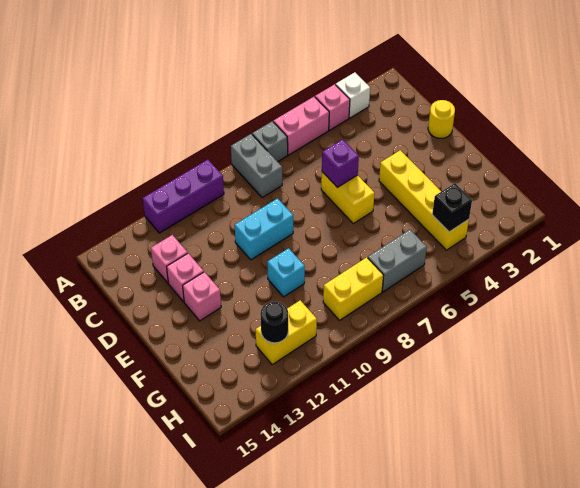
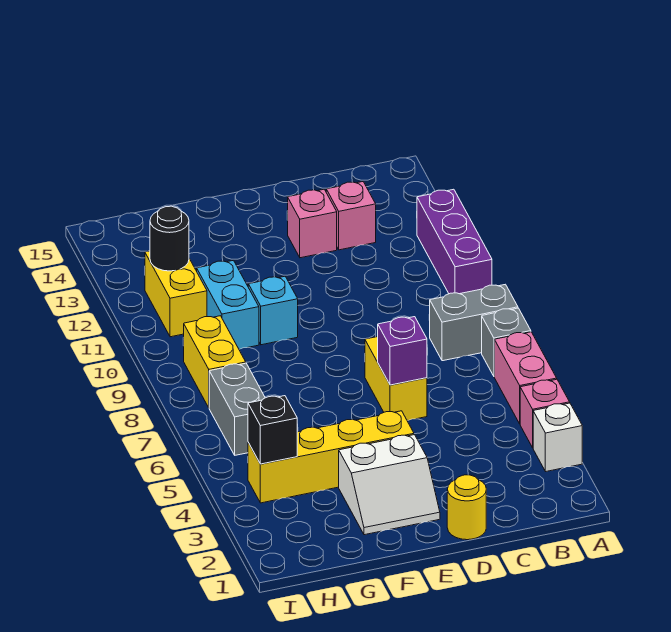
yellow brick D6:E6 level 1 -> yellow brick D6:D7 level 1
cyan brick D9:D10 level 1 -> cyan brick G10:G11 level 1
none -> white slope E2:F3 level 1 top 3
pink brick E13 level 1 -> none

